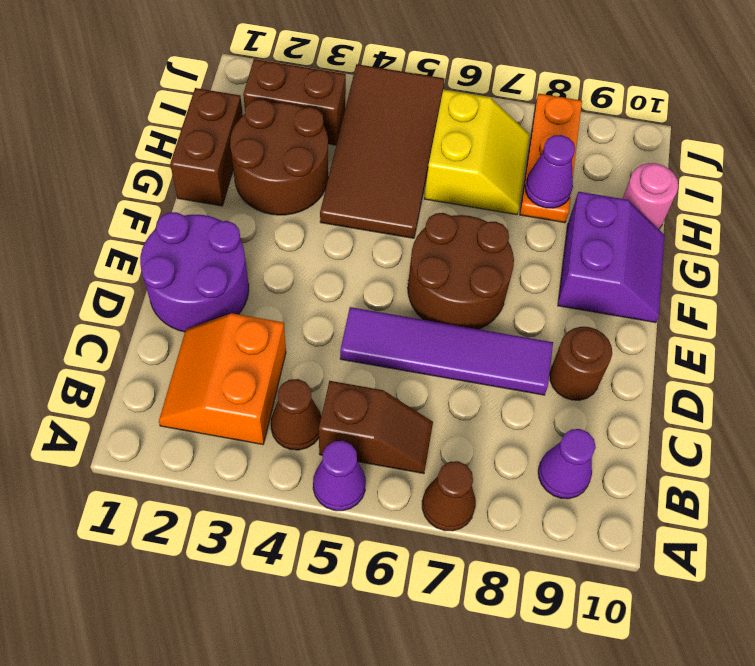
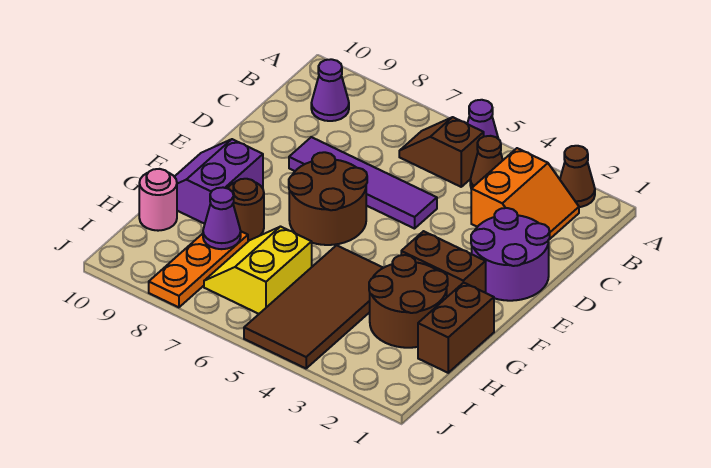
brown cone A7 level 1 -> brown cone A2 level 1
brown round brick D9 level 1 -> brown round brick G8 level 1
brown brick I2:I3 level 1 -> brown brick F2:F3 level 1

